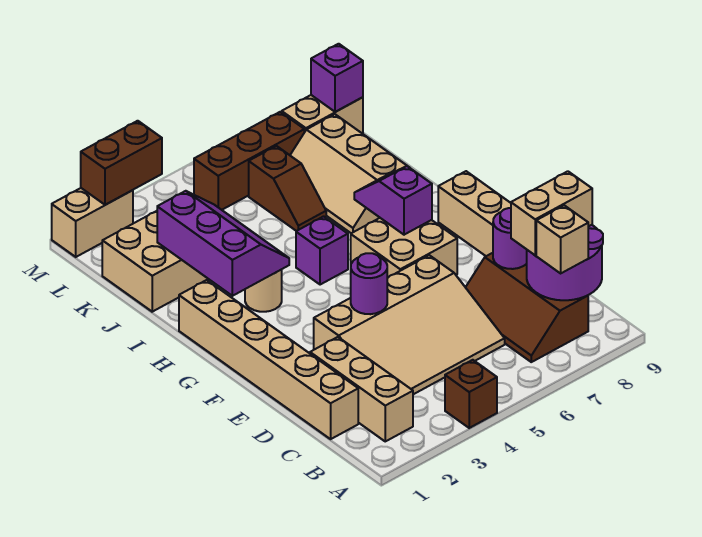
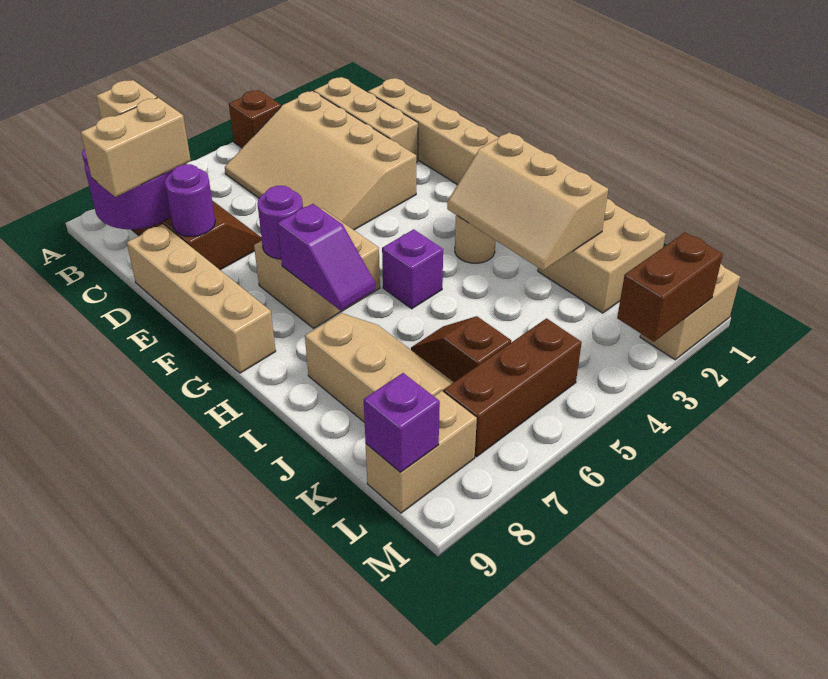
tan slope C3:E6 level 1 top E -> tan slope B3:E5 level 1 top 3
purple round brick E4 level 2 -> purple round brick F7 level 2
purple slope H2:J3 level 2 top 2 -> tan slope H2:J3 level 2 top 2

